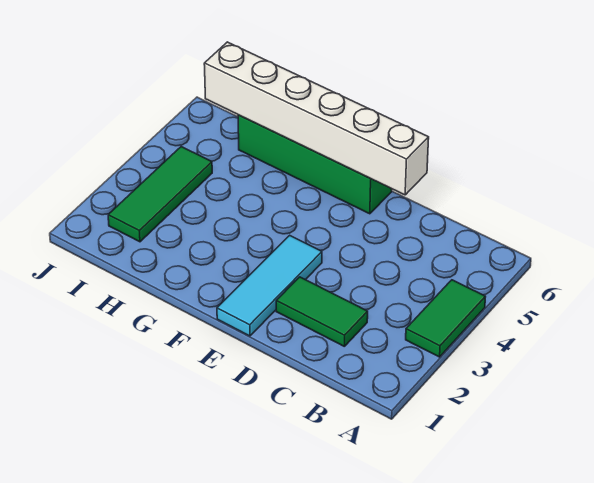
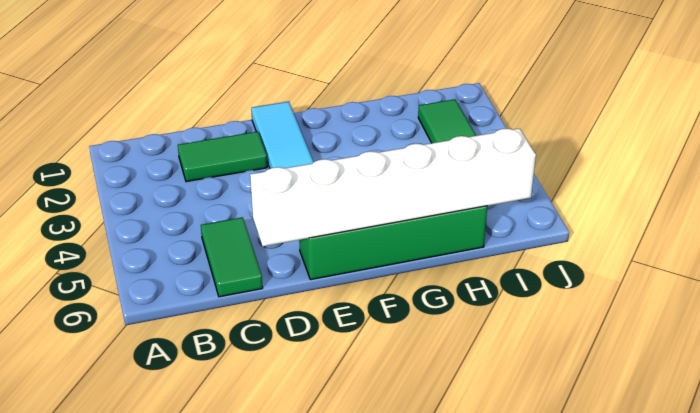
green tile A3:A4 level 1 -> green tile C5:C6 level 1

